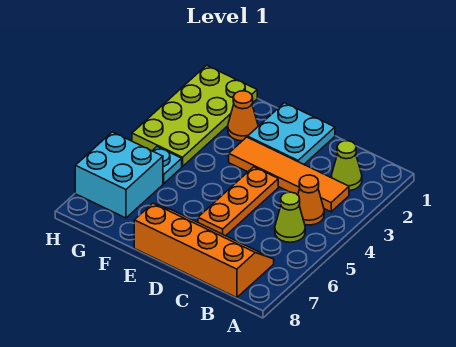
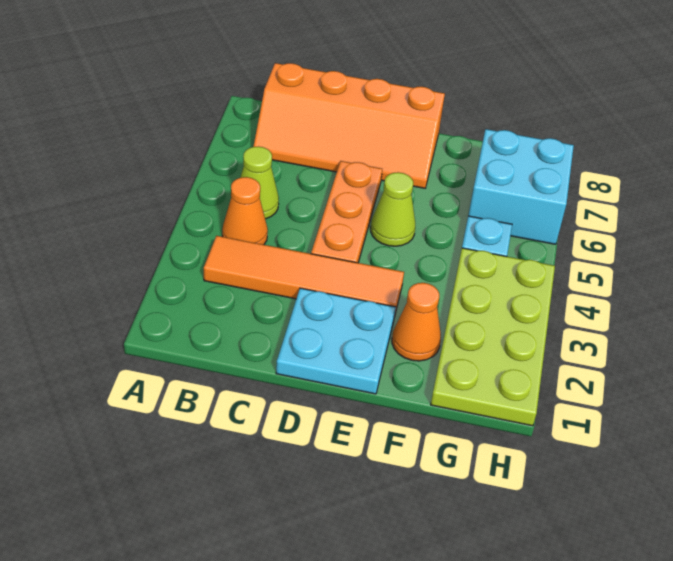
lime cone B2 level 1 -> lime cone E5 level 1

